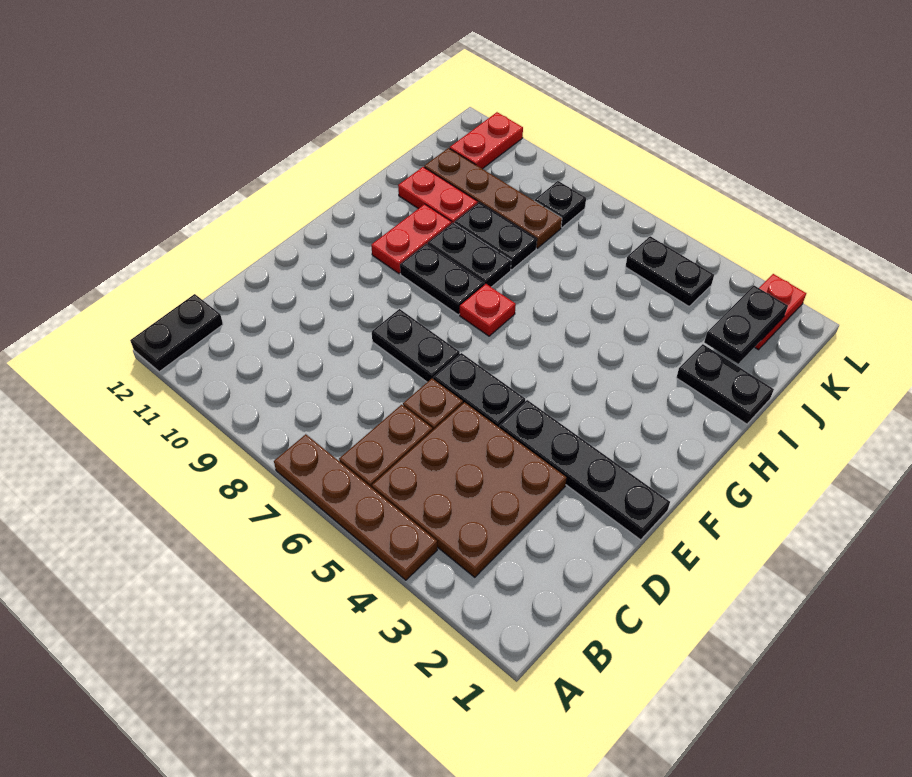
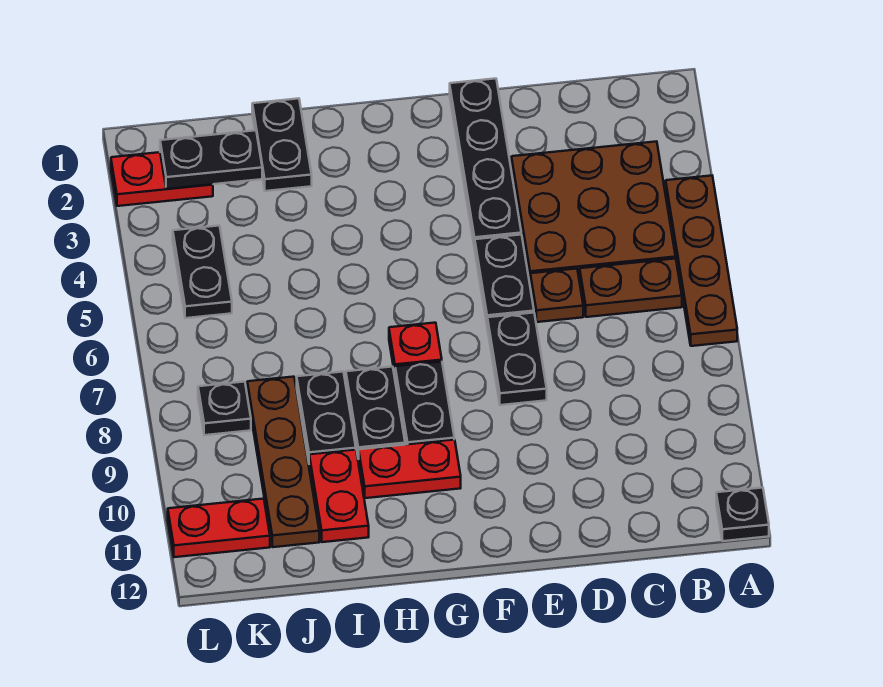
black plate A12:B12 level 1 -> black plate A12 level 1

